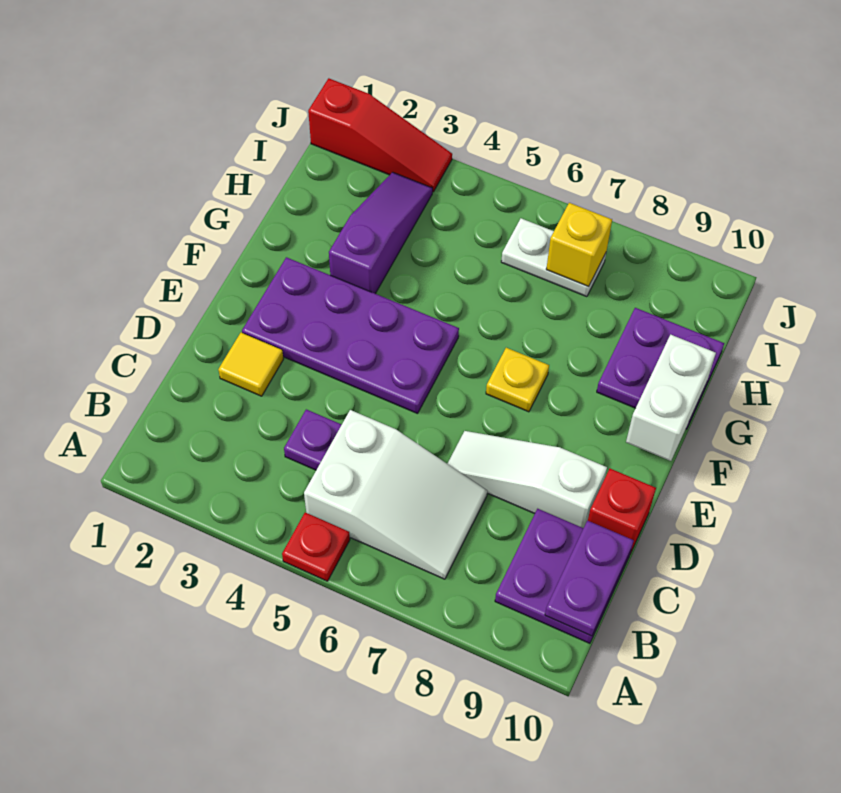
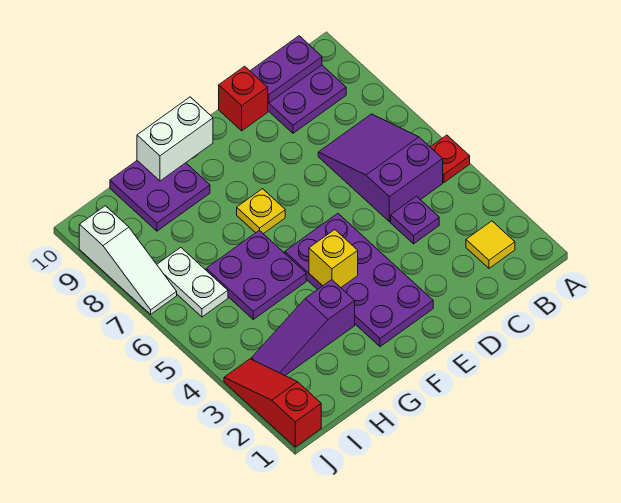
white slope B5:C7 level 1 top 5 -> purple slope B5:C7 level 1 top 5
yellow tile D2 level 1 -> yellow tile B2 level 1
white slope D7:D9 level 1 top 9 -> white slope J7:J9 level 1 top 9
none -> purple plate G5:H6 level 1
yellow brick I7 level 2 -> yellow brick F4 level 2

